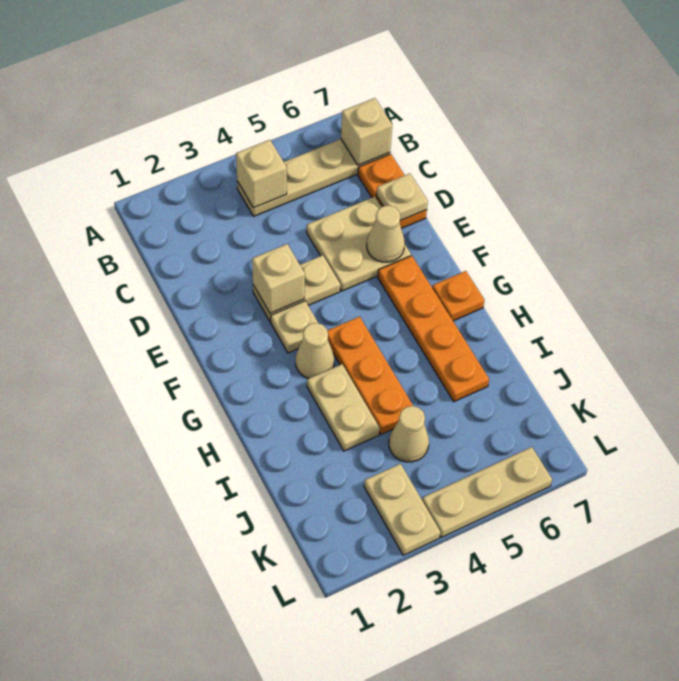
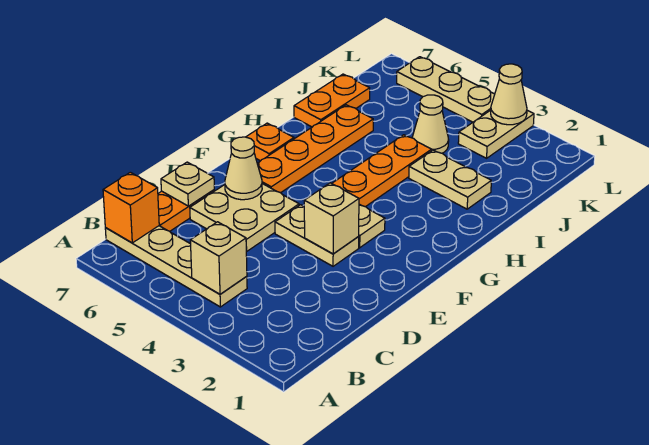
tan brick B7 level 2 -> orange brick B7 level 2
tan cone G3 level 1 -> tan cone L3 level 2
tan plate H3:I3 level 1 -> tan plate I2:I3 level 1
none -> orange plate I7:J7 level 1

